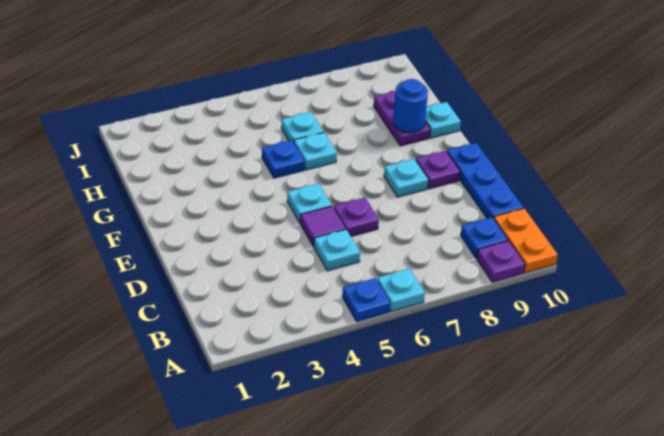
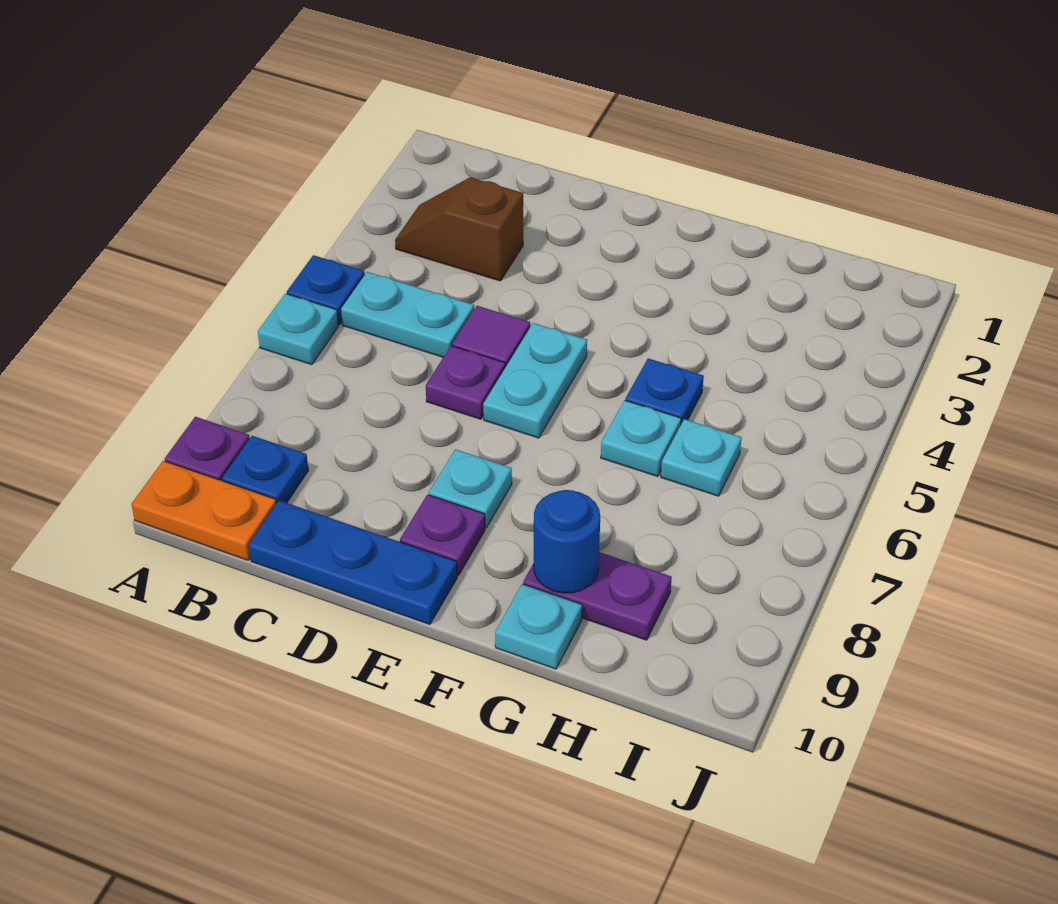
none -> brown slope B3:C3 level 1 top C
cyan plate C5 level 1 -> cyan plate B5:C5 level 1
cyan plate E5 level 1 -> cyan plate E5:E6 level 1

